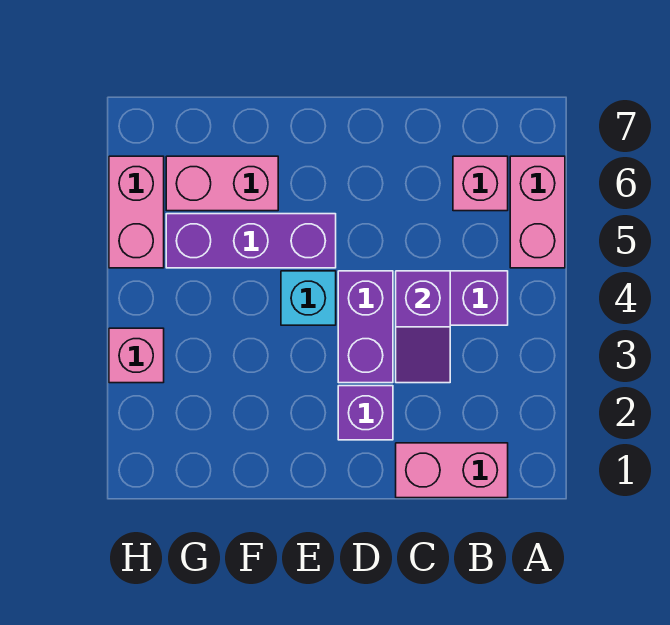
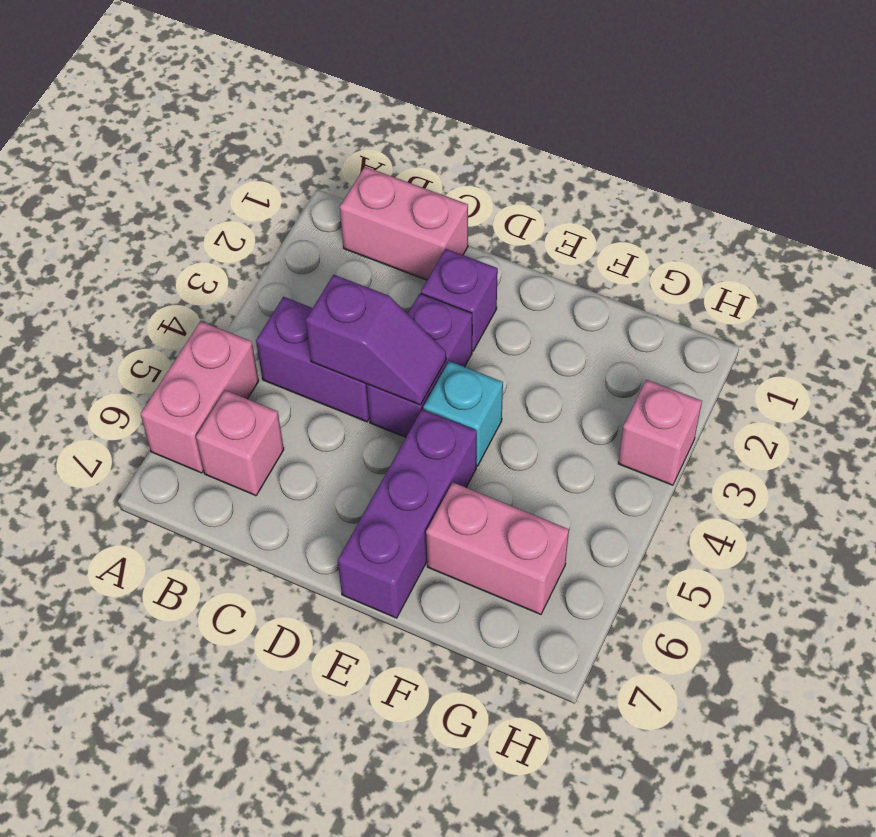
purple slope C3:C4 level 2 top 4 -> purple slope C4:D4 level 2 top C
purple brick E5:G5 level 1 -> purple brick E5:E7 level 1
pink brick H5:H6 level 1 -> none

